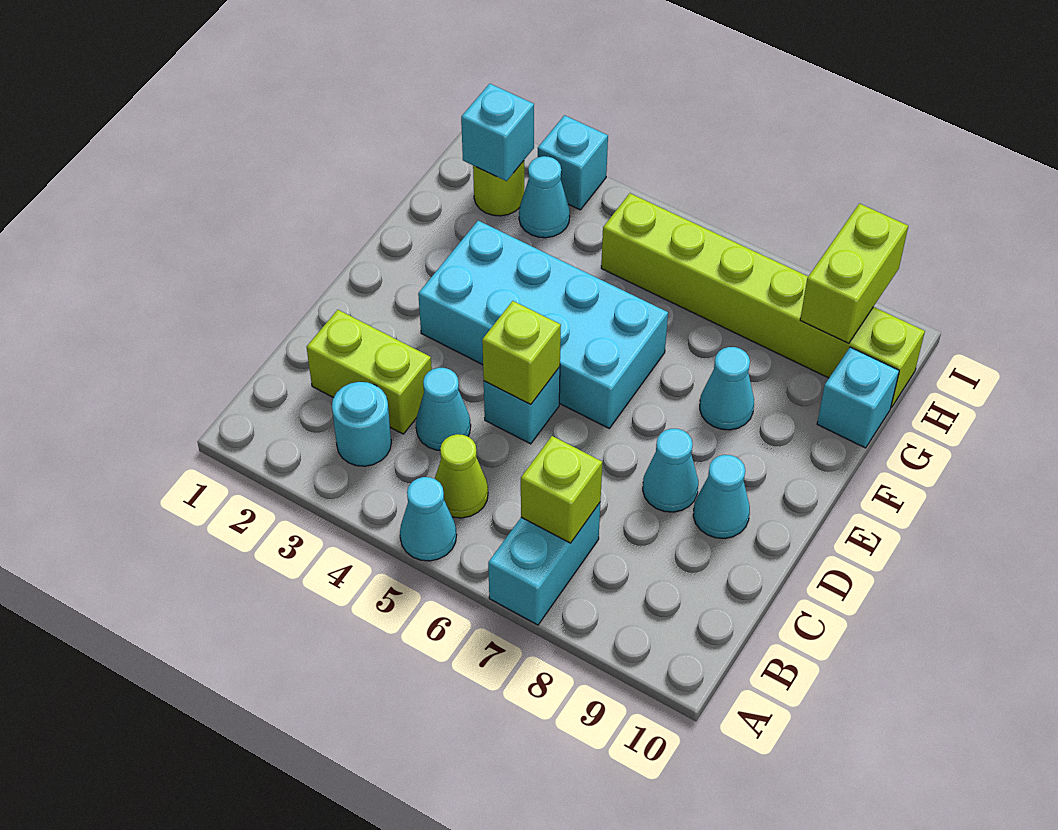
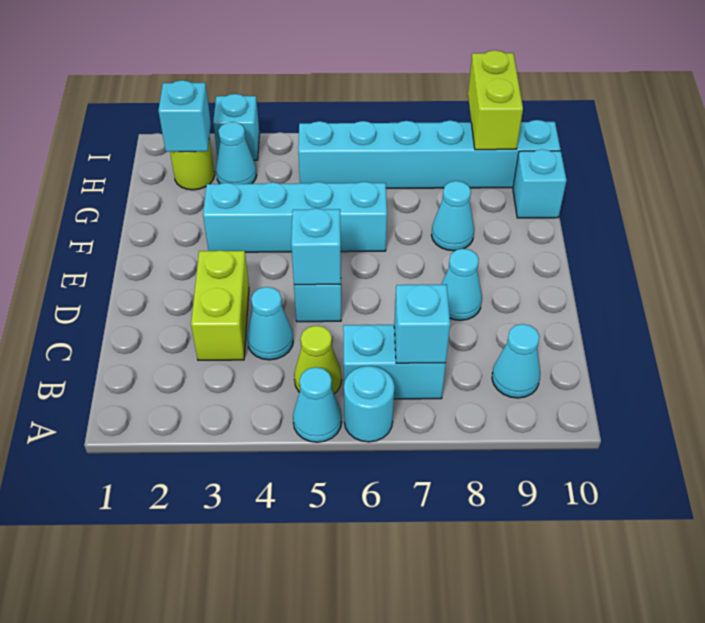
cyan brick A7:B7 level 1 -> cyan brick B6:B7 level 1
cyan round brick B3 level 1 -> cyan round brick A6 level 1
lime brick B7 level 2 -> cyan brick B7 level 2
lime brick C2:C3 level 1 -> lime brick C3:D3 level 1
lime brick D5 level 2 -> cyan brick D5 level 2
cyan cone D9 level 1 -> cyan cone B9 level 1
cyan brick E3:F6 level 1 -> cyan brick F3:F6 level 1
lime brick H5:H10 level 1 -> cyan brick H5:H10 level 1

